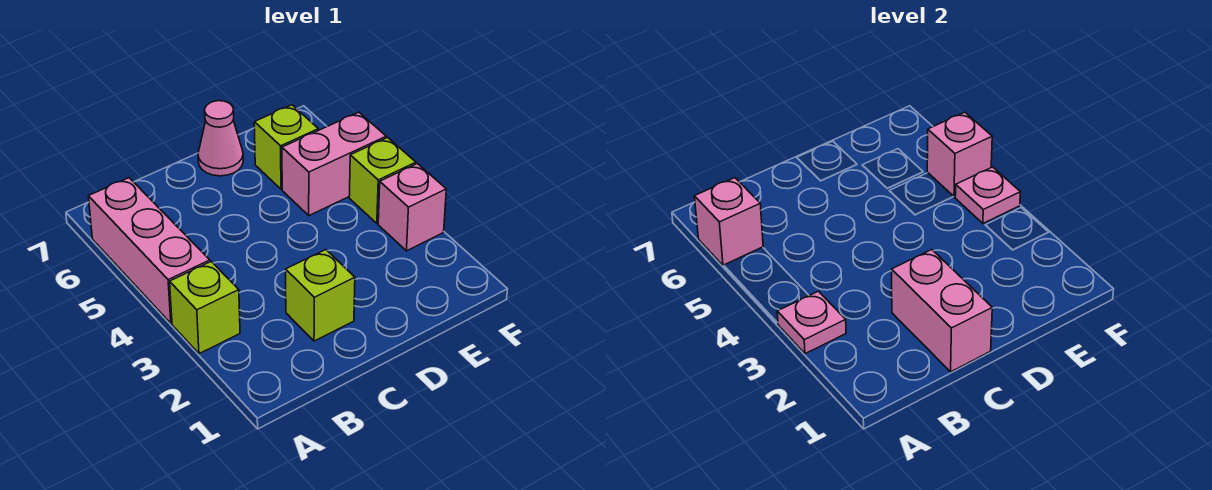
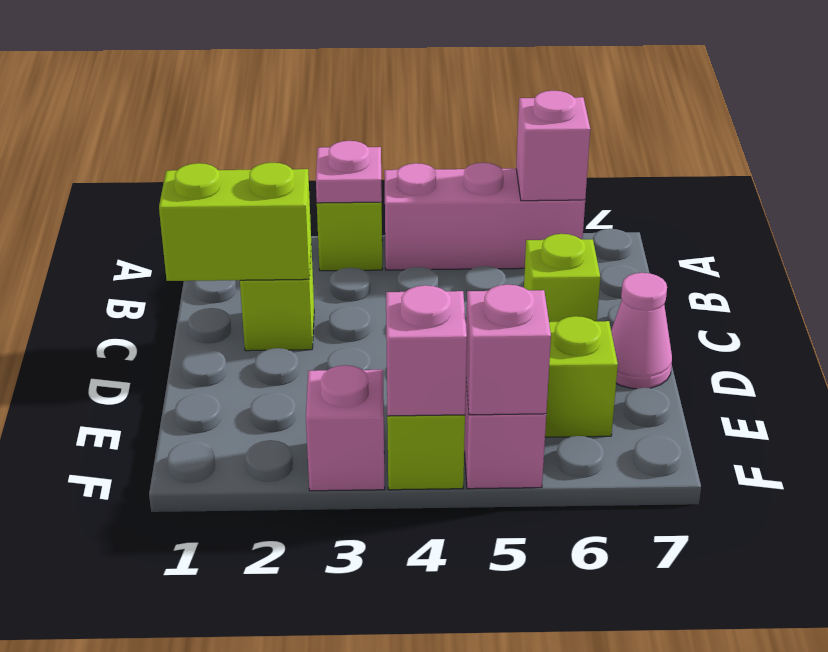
pink brick C1:C2 level 2 -> lime brick C1:C2 level 2
none -> lime brick C6 level 1
pink plate F4 level 2 -> pink brick F4 level 2

